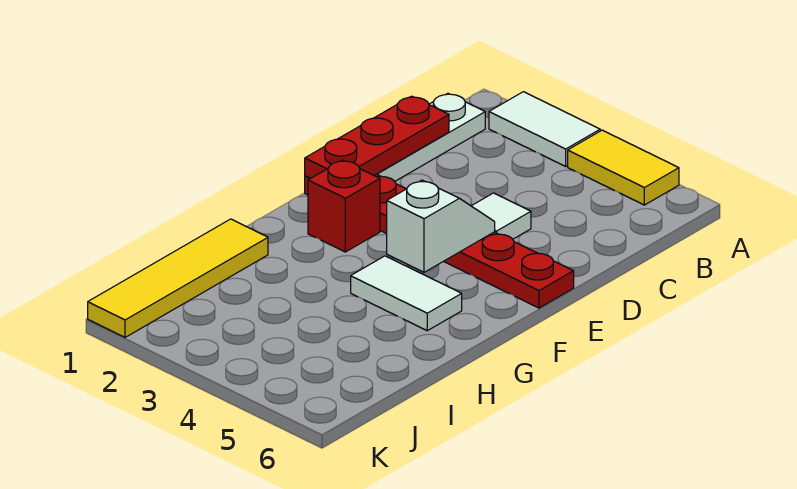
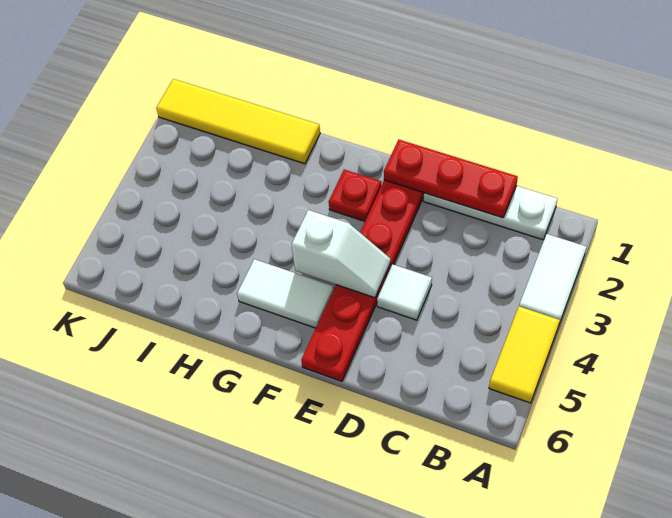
red brick F2 level 1 -> red plate F2 level 1
white tile G4:G5 level 1 -> white tile F5:G5 level 1

